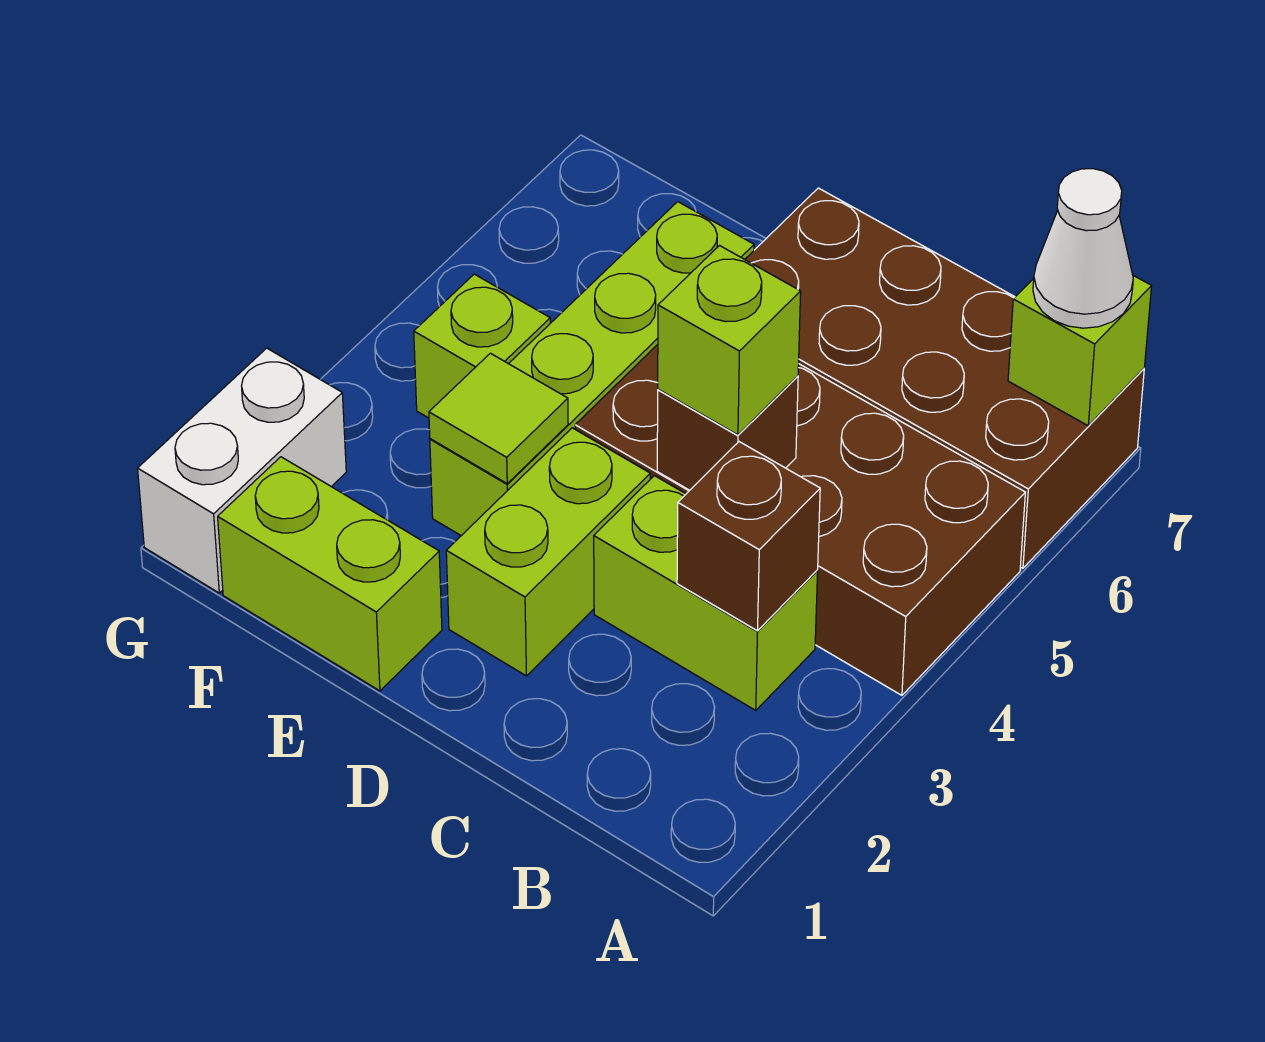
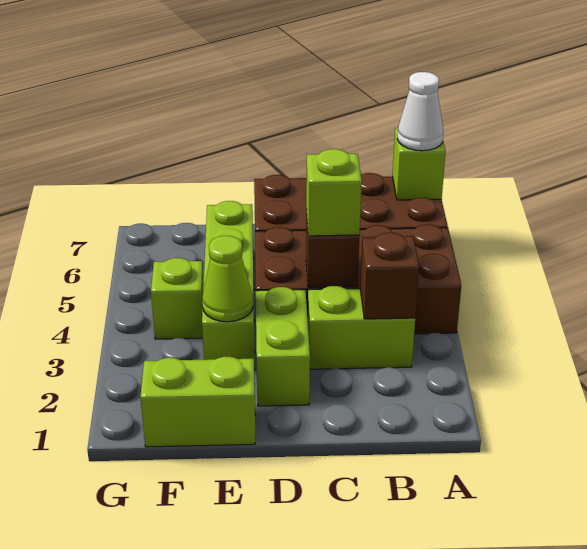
lime tile E3 level 2 -> lime cone E3 level 2
white brick G1:G2 level 1 -> none

